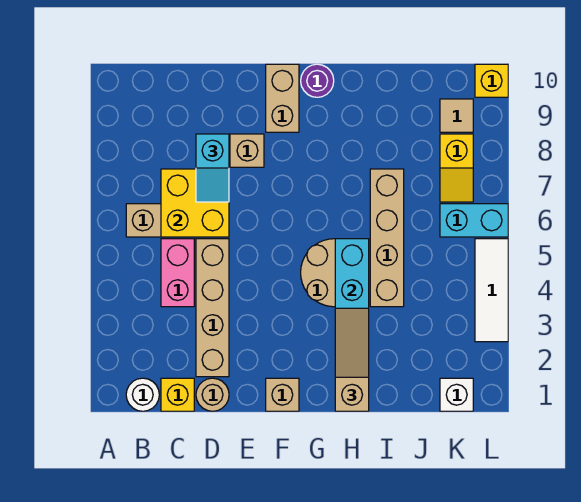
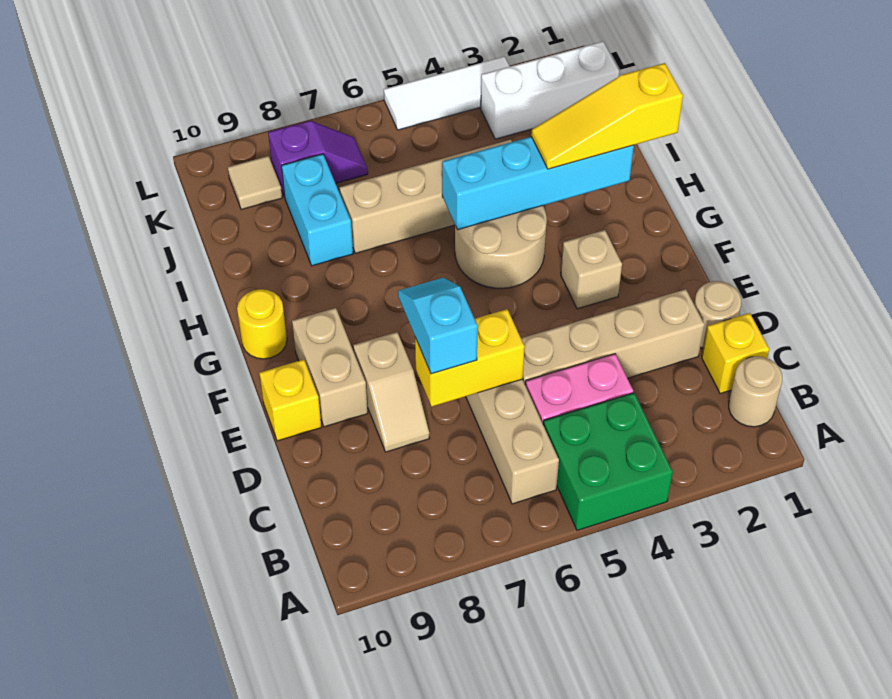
none -> green brick A4:B5 level 1
white round brick B1 level 1 -> tan round brick B1 level 1
yellow brick C6:D7 level 2 -> yellow brick D6:D7 level 2
cyan slope D7:D8 level 3 top 8 -> cyan slope D7:E7 level 3 top D
tan brick F1 level 1 -> tan brick F3 level 1
tan brick F9:F10 level 1 -> tan brick E9:F9 level 1
purple round brick G10 level 1 -> yellow round brick G10 level 1
tan slope H1:H3 level 3 top 1 -> yellow slope H1:H3 level 3 top 1
white brick K1 level 1 -> white brick K1:K3 level 1
cyan brick K6:L6 level 1 -> cyan brick I8:J8 level 1
yellow slope K7:K8 level 1 top 8 -> purple slope K7:K8 level 1 top 8
yellow brick L10 level 1 -> yellow brick E10 level 1

